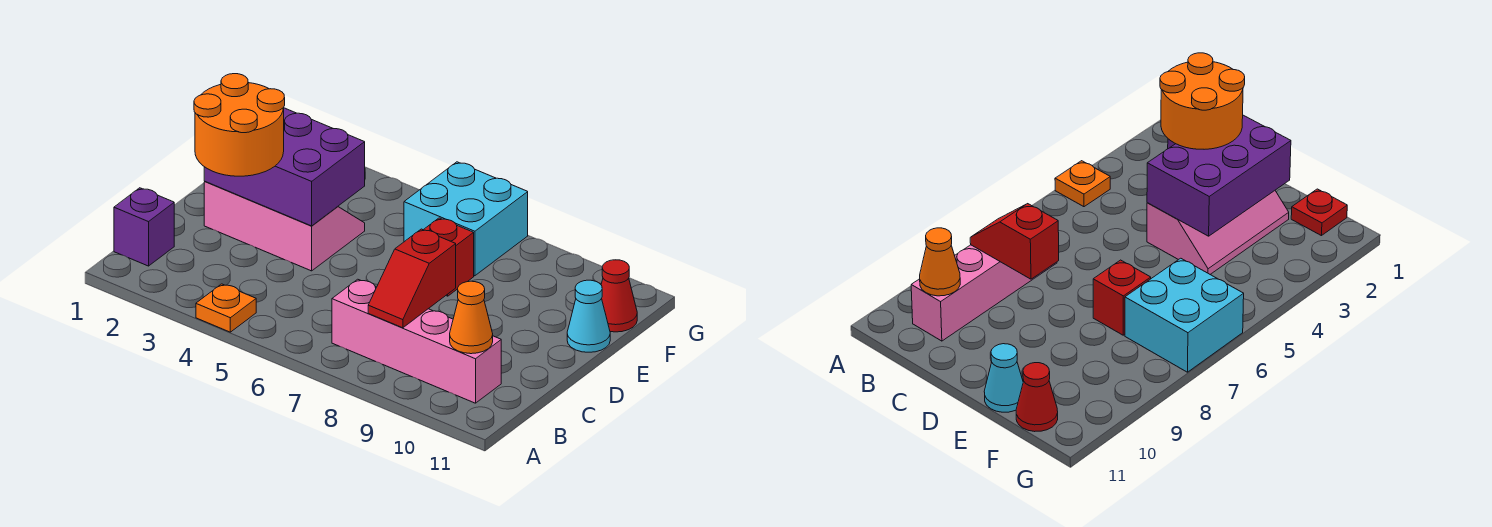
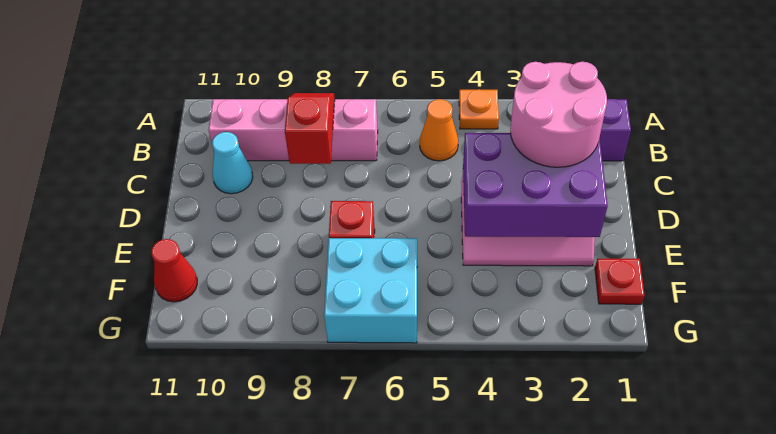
orange cone B10 level 2 -> orange cone B5 level 1
orange round brick C2:D3 level 3 -> pink round brick C2:D3 level 3
cyan cone E11 level 1 -> cyan cone C10 level 1

